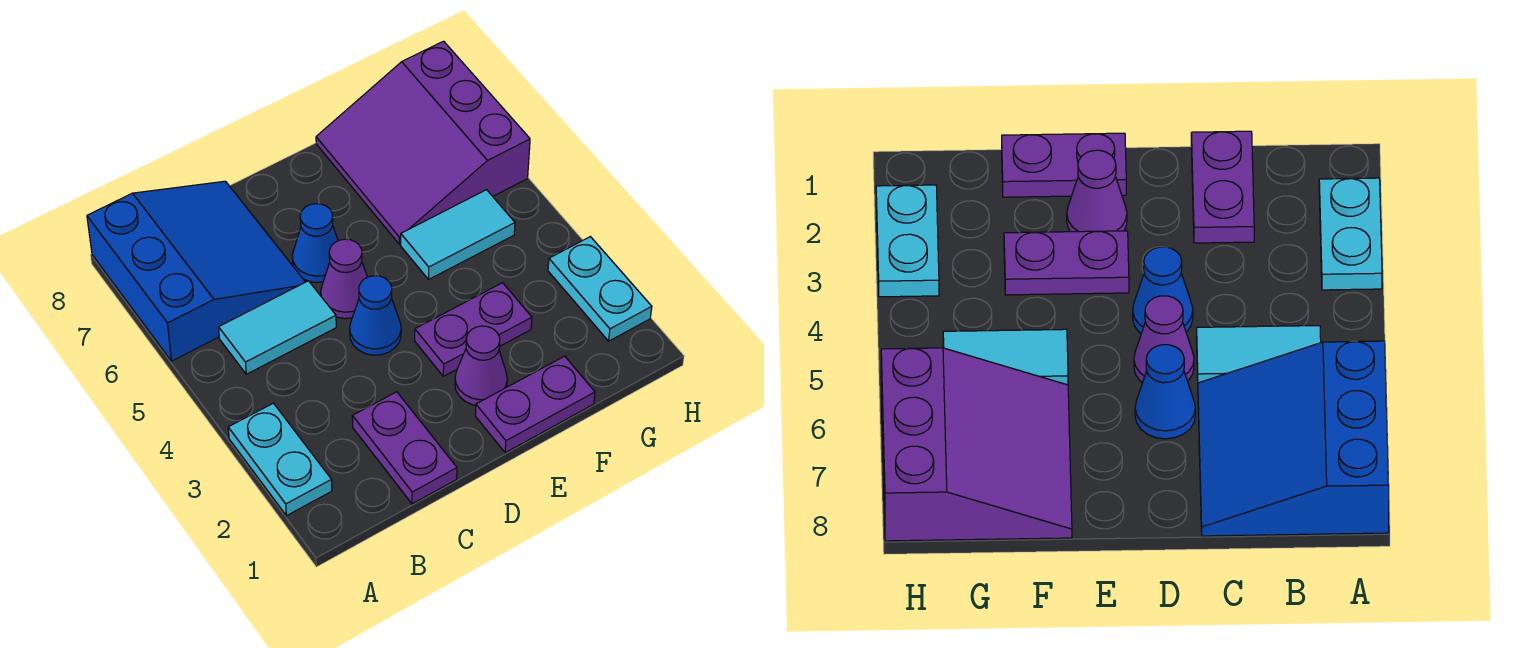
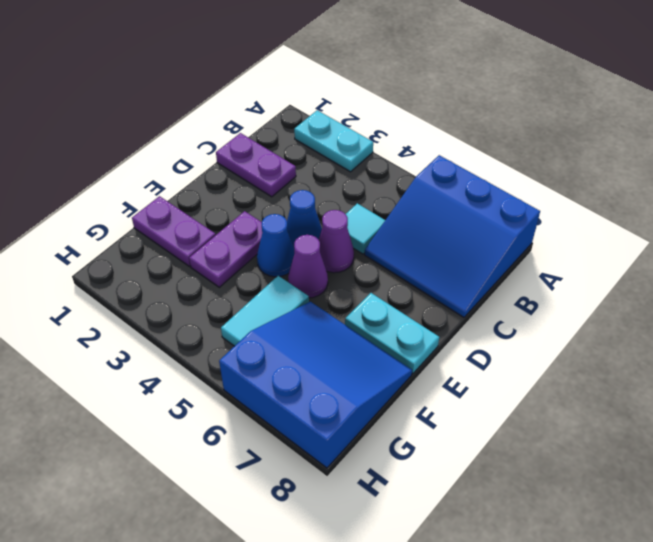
cyan tile B5:C5 level 1 -> cyan tile C5 level 1
blue cone D6 level 1 -> blue cone E4 level 1
purple plate E1:F1 level 1 -> purple plate F1:F2 level 1
purple cone E2 level 1 -> purple cone E5 level 1
purple slope F6:H8 level 1 top H -> blue slope F6:H8 level 1 top H
cyan plate H2:H3 level 1 -> cyan plate E7:E8 level 1

